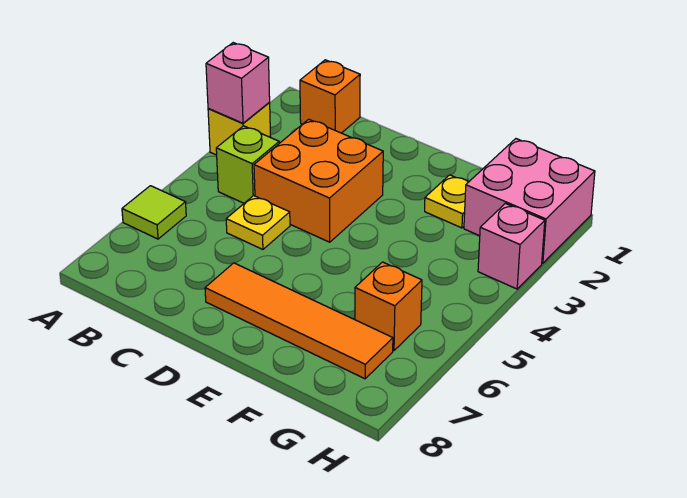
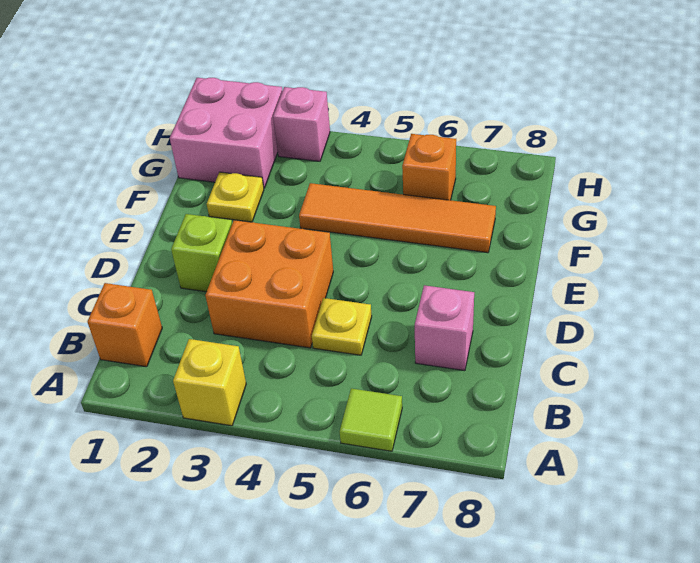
pink brick A3 level 2 -> pink brick C7 level 1
lime brick B4 level 1 -> lime brick D2 level 1
orange tile D7:G7 level 1 -> orange tile F4:F7 level 1

